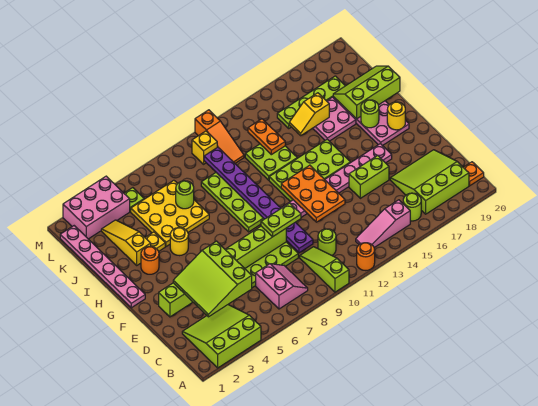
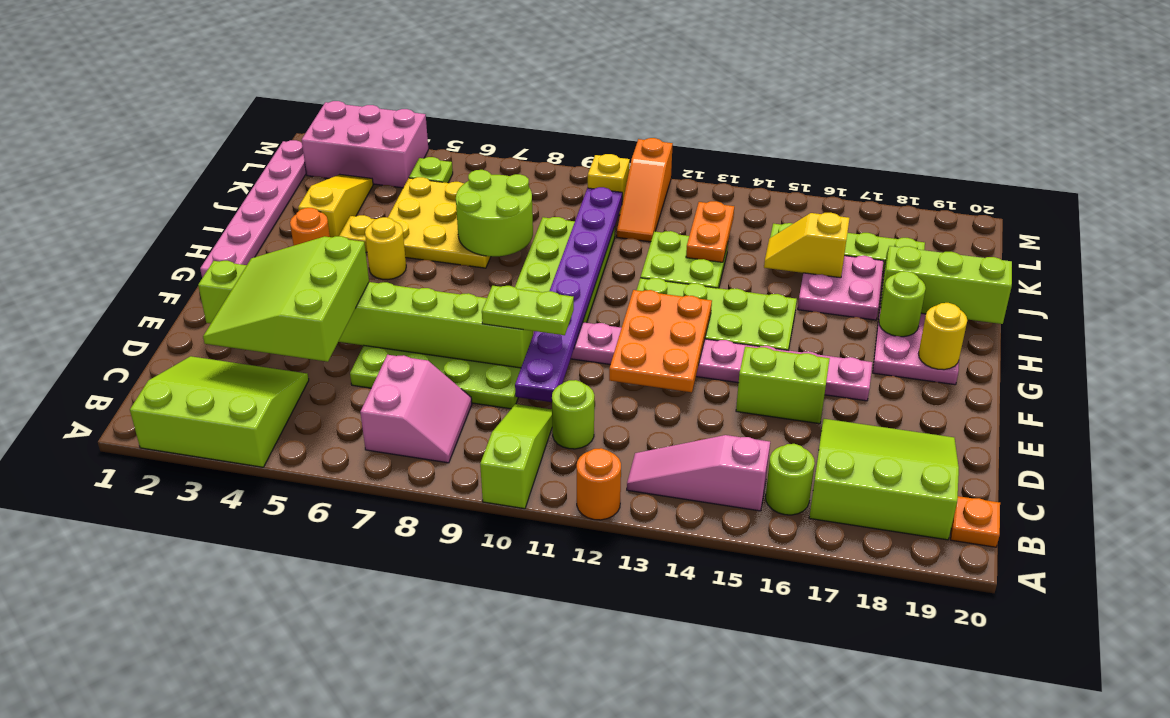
lime round brick J7 level 2 -> lime round brick I7:J8 level 2

